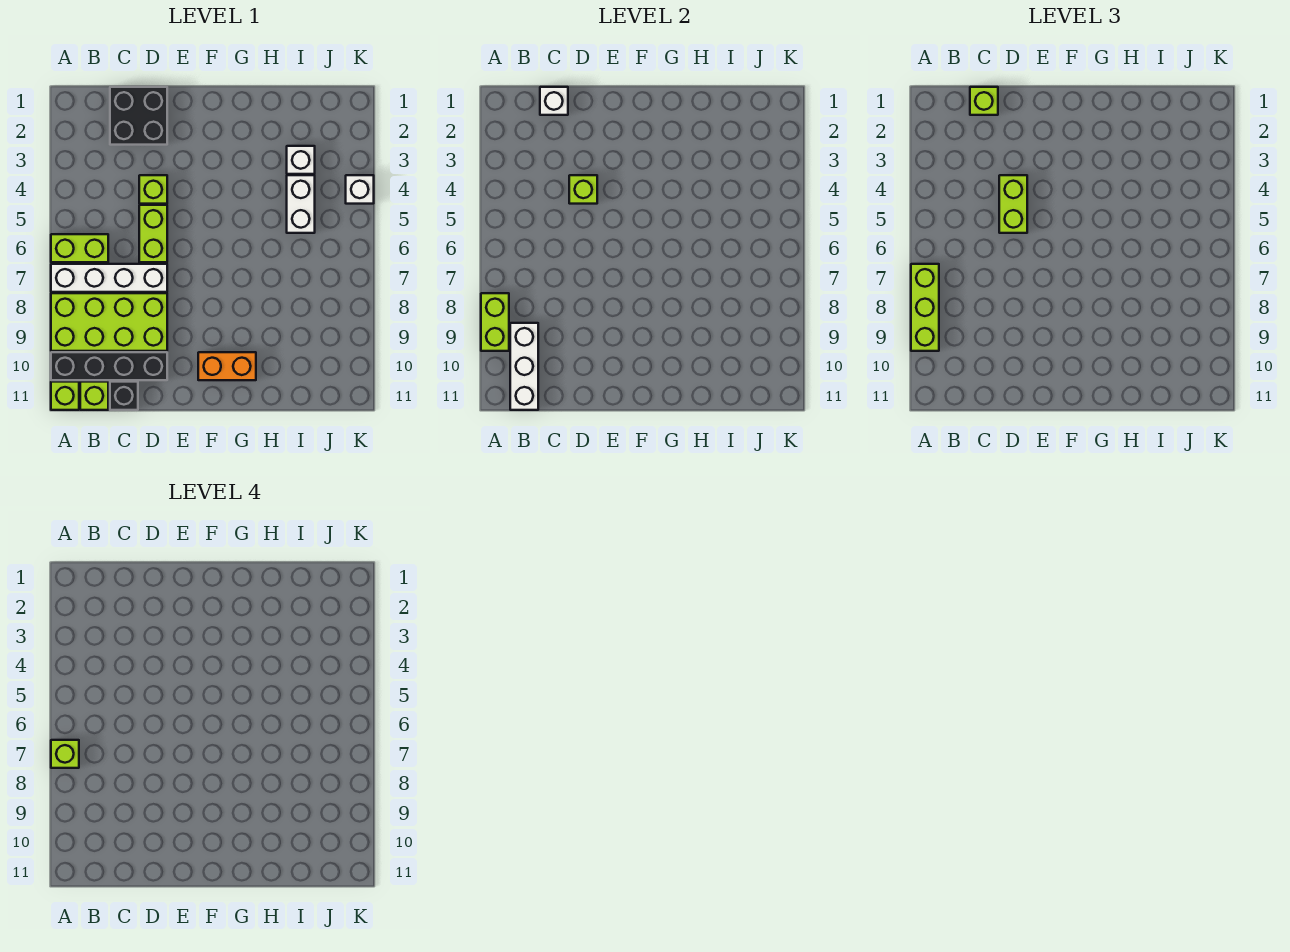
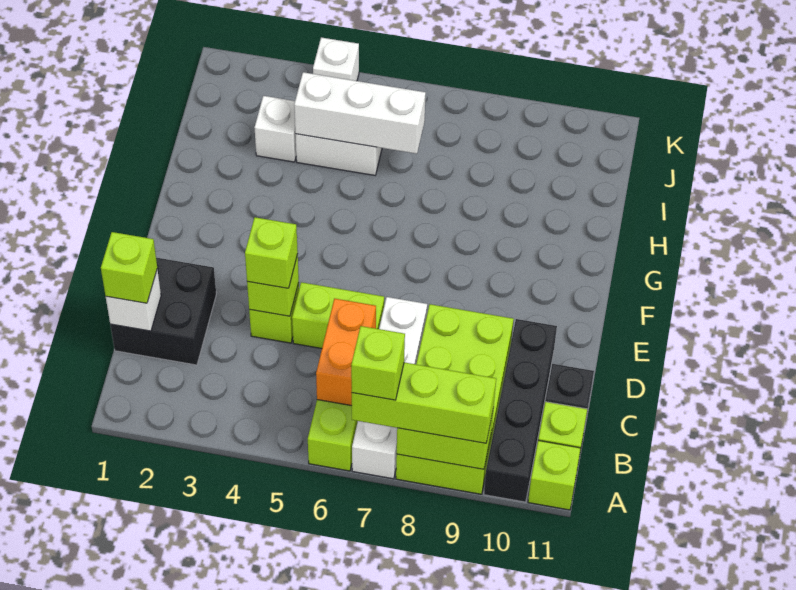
white brick B9:B11 level 2 -> white brick I4:I6 level 2
lime brick D4:D5 level 3 -> lime brick D4 level 3
orange brick F10:G10 level 1 -> orange brick B6:C6 level 2

